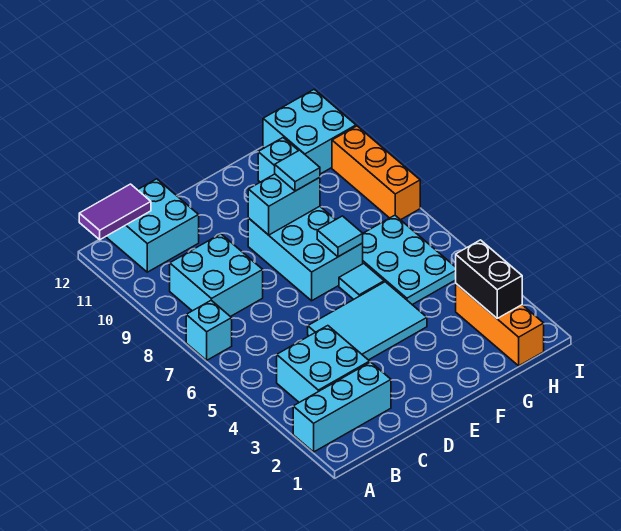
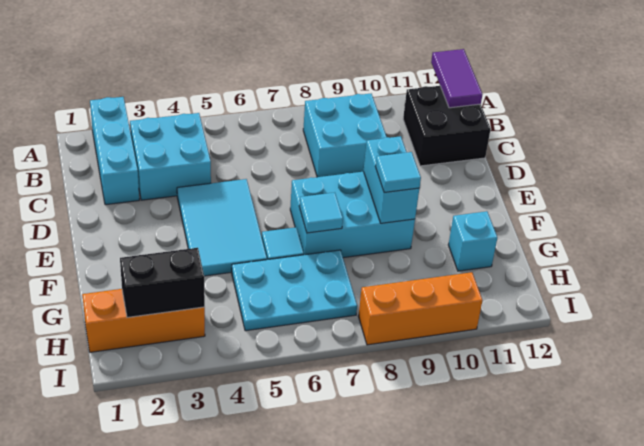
cyan brick A7 level 1 -> none
cyan brick B11:C12 level 1 -> black brick B11:C12 level 1
cyan brick H11:I12 level 1 -> none

